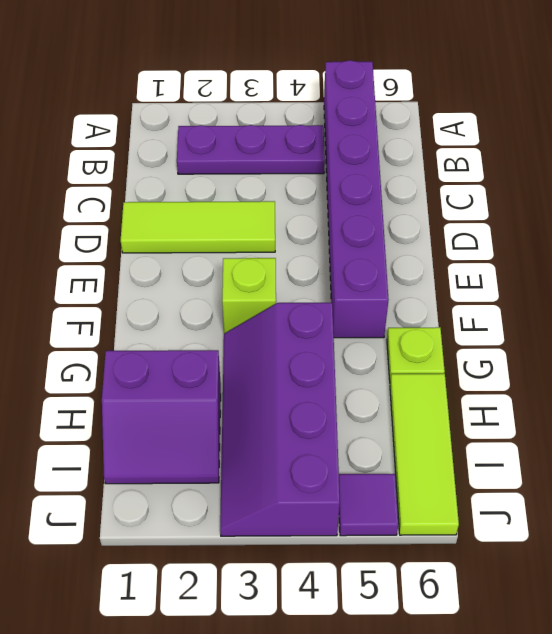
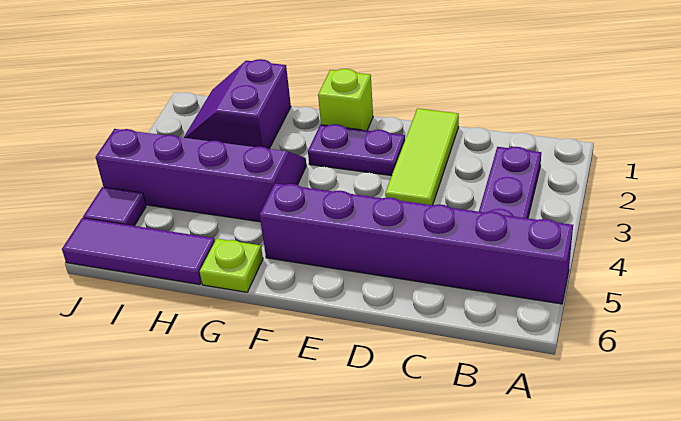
none -> purple plate E2:F2 level 1
lime brick F3 level 1 -> lime brick F1 level 1
lime tile H6:J6 level 1 -> purple tile H6:J6 level 1

